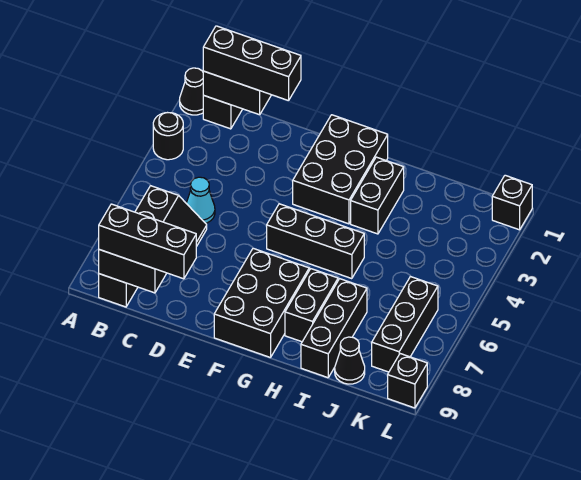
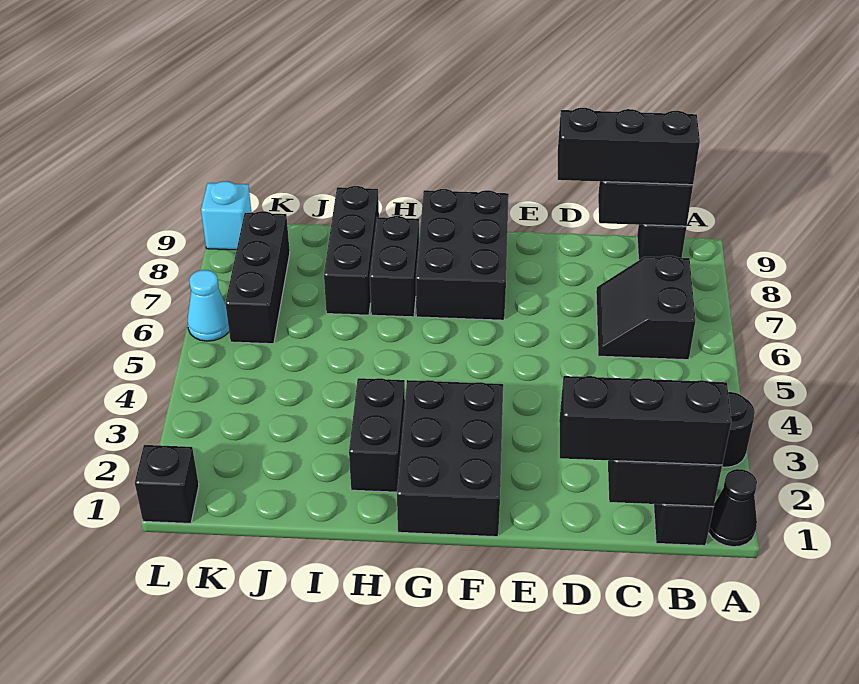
cyan cone C5 level 1 -> cyan cone L6 level 1
black brick F5:H5 level 1 -> none
black cone J9 level 1 -> none
black brick L9 level 1 -> cyan brick L9 level 1

